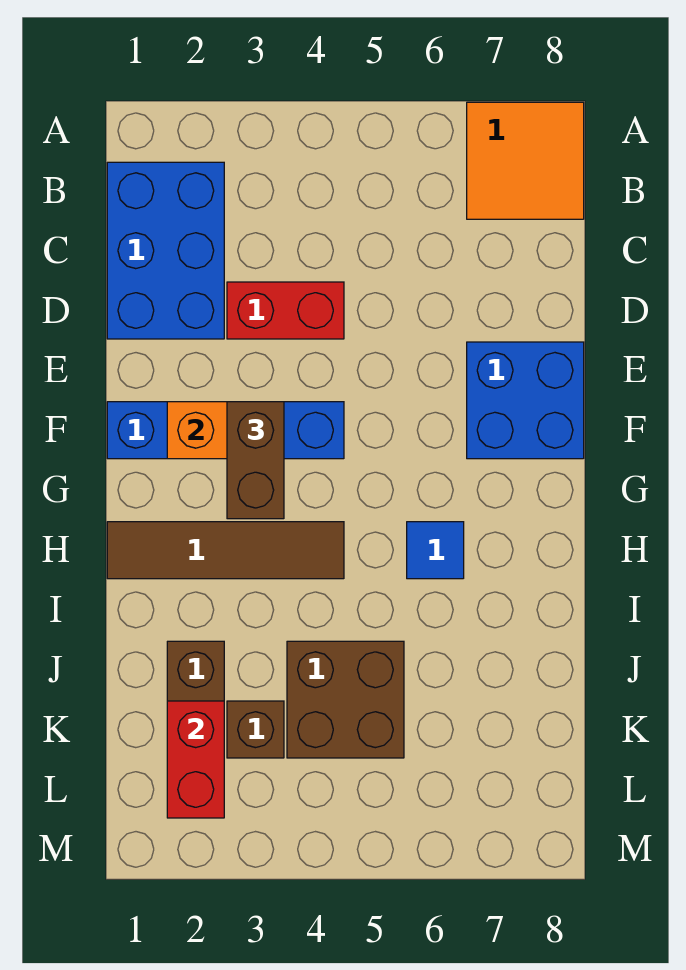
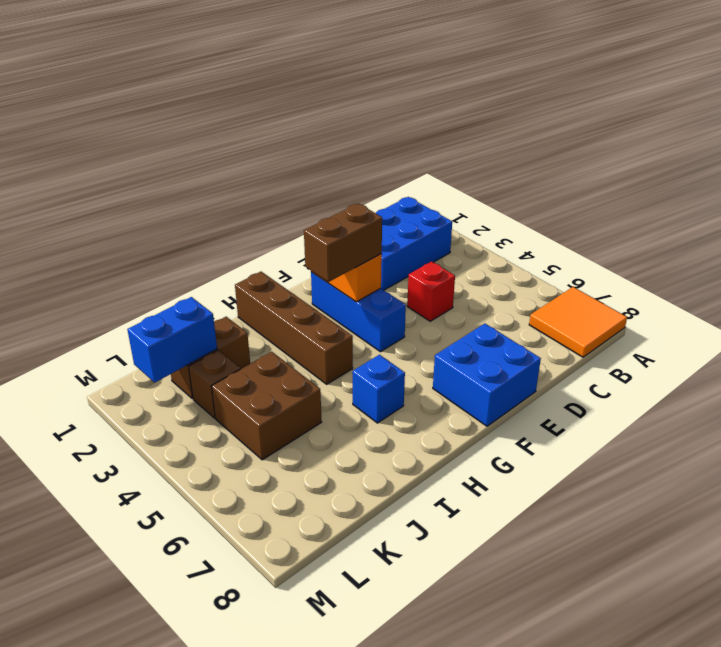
red brick D3:D4 level 1 -> red brick D4 level 1
blue brick F1:F4 level 1 -> blue brick F2:F4 level 1
brown tile H1:H4 level 1 -> brown brick H1:H4 level 1
blue tile H6 level 1 -> blue brick H6 level 1
red brick K2:L2 level 2 -> blue brick K2:L2 level 2

